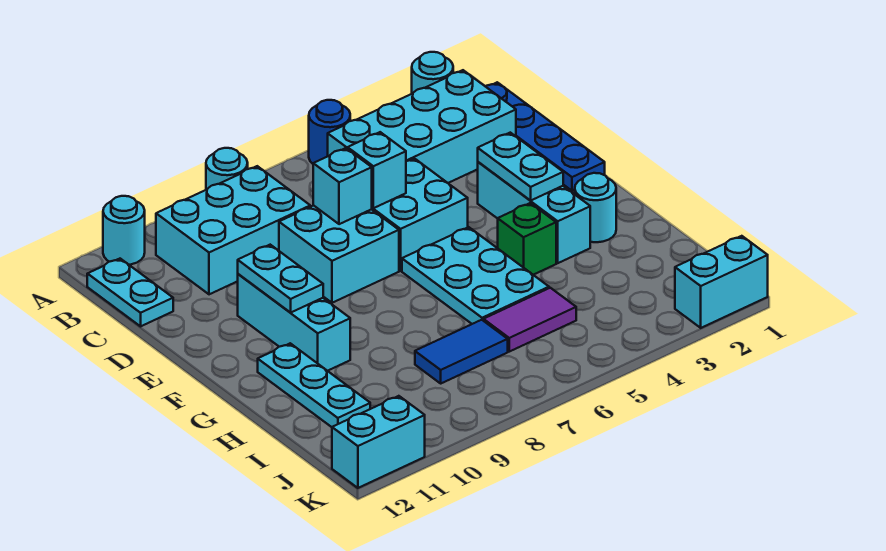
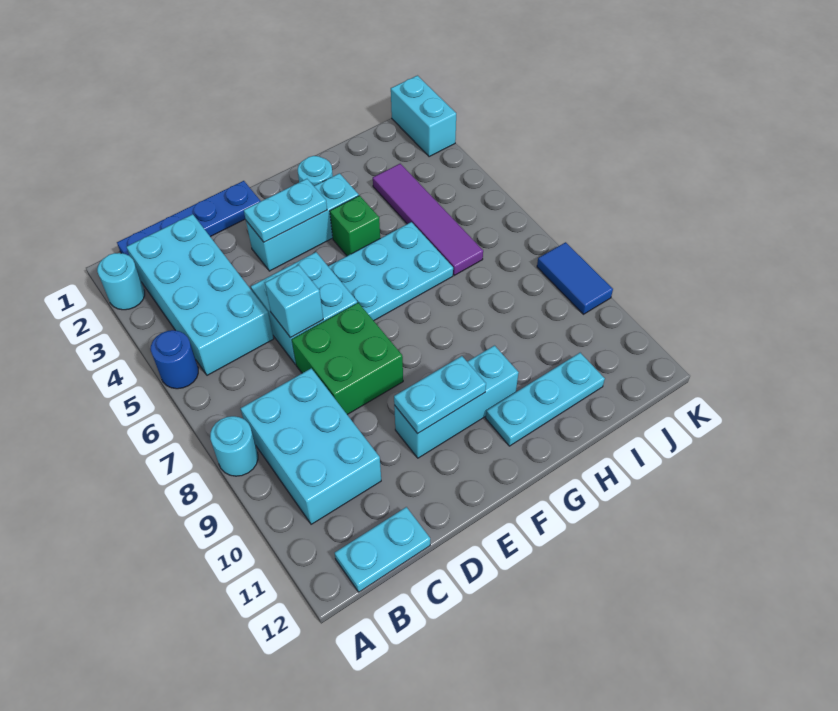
cyan round brick A11 level 1 -> none
cyan brick D7:E8 level 1 -> green brick D7:E8 level 1
cyan brick D7 level 2 -> none
purple tile I5:I6 level 1 -> purple tile I3:I6 level 1
blue tile I7:I8 level 1 -> blue tile K8:K9 level 1
cyan brick K11:K12 level 1 -> none

